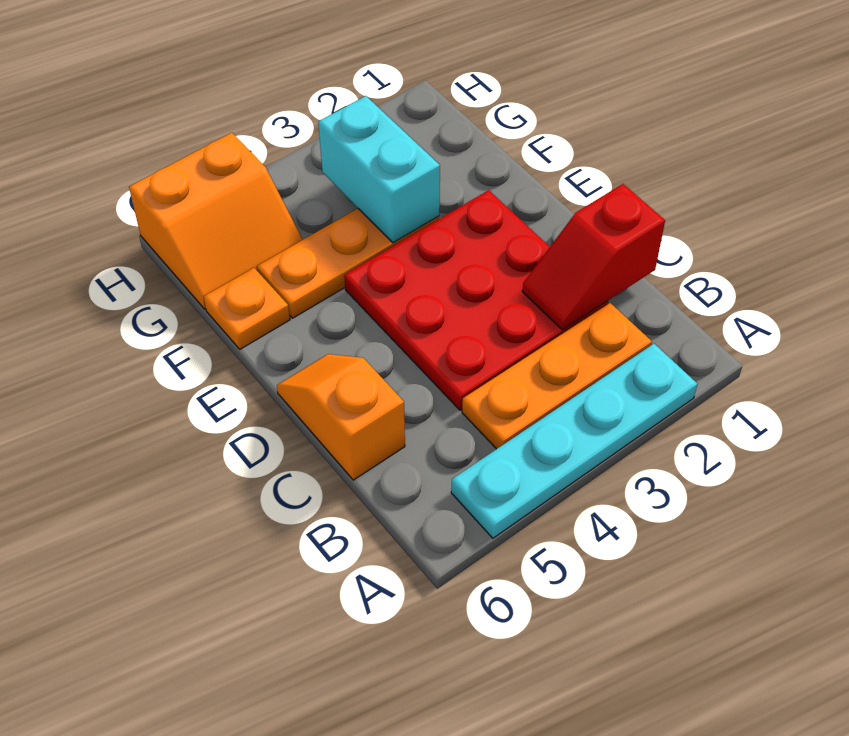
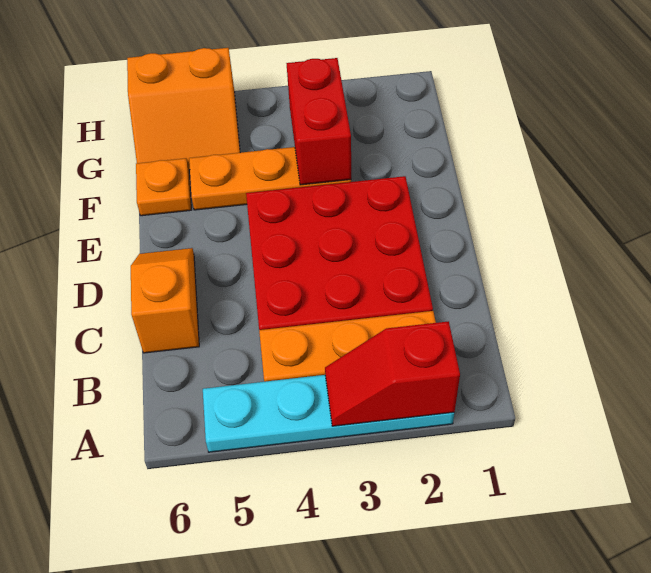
red slope C1:C2 level 2 top 1 -> red slope A2:A3 level 2 top 2
cyan brick F3:G3 level 2 -> red brick F3:G3 level 2

